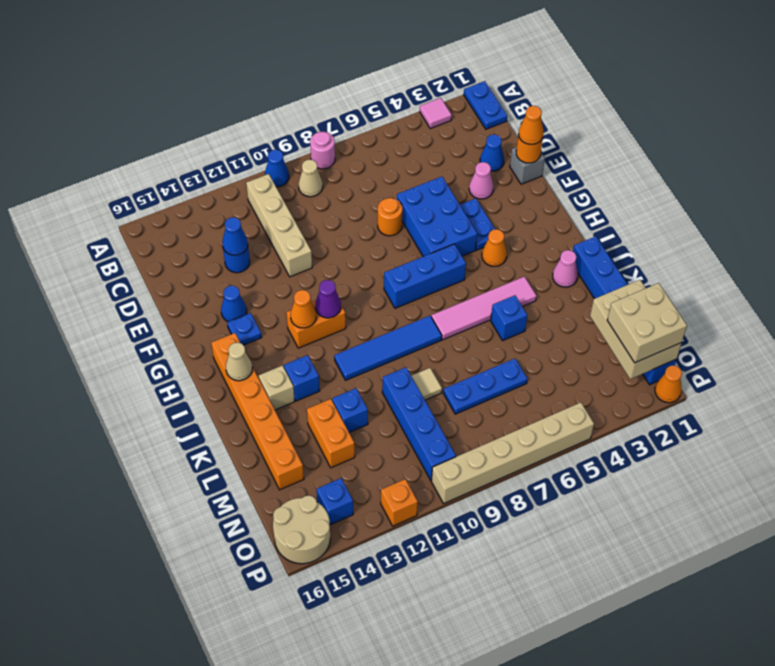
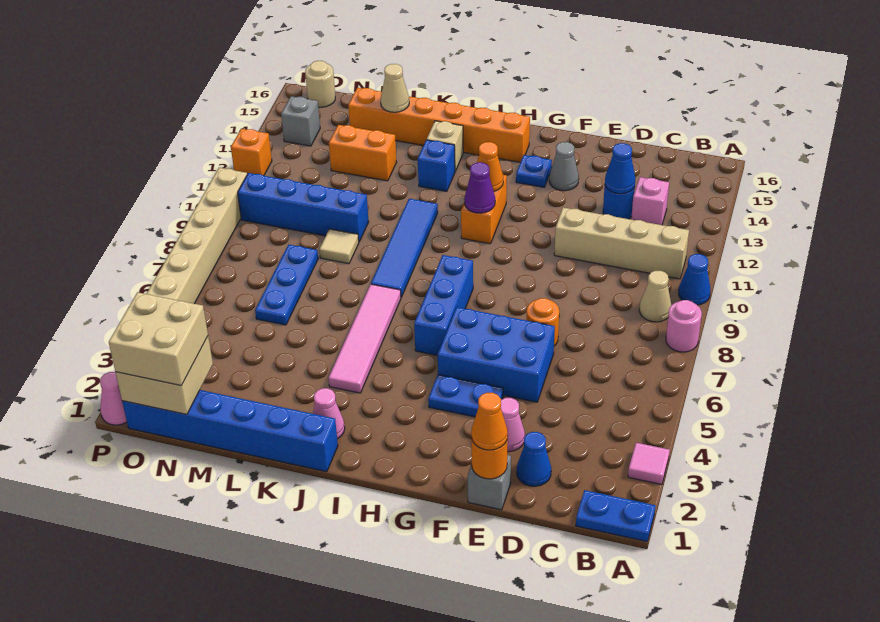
none -> pink brick C13 level 1
blue cone F14 level 1 -> grey cone F14 level 1
orange cone H4 level 1 -> none
tan cone I15 level 2 -> tan cone L15 level 2
blue brick K5 level 1 -> none
blue brick L12 level 1 -> none
tan brick M1:O2 level 2 -> tan brick N1:O2 level 2
blue brick O14 level 1 -> grey brick O14 level 1
tan round brick O15:P16 level 1 -> tan round brick O16 level 1
orange cone P1 level 1 -> pink cone P1 level 1

